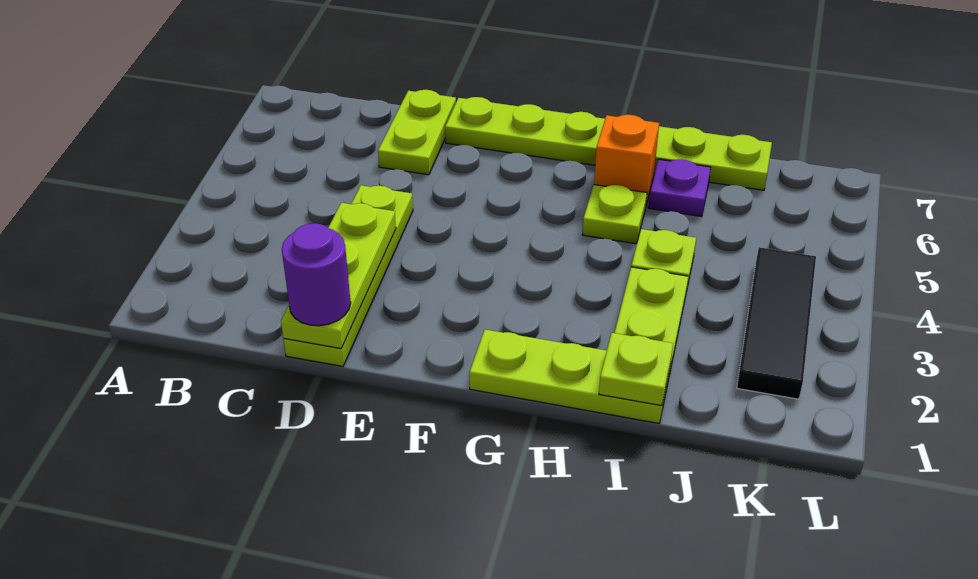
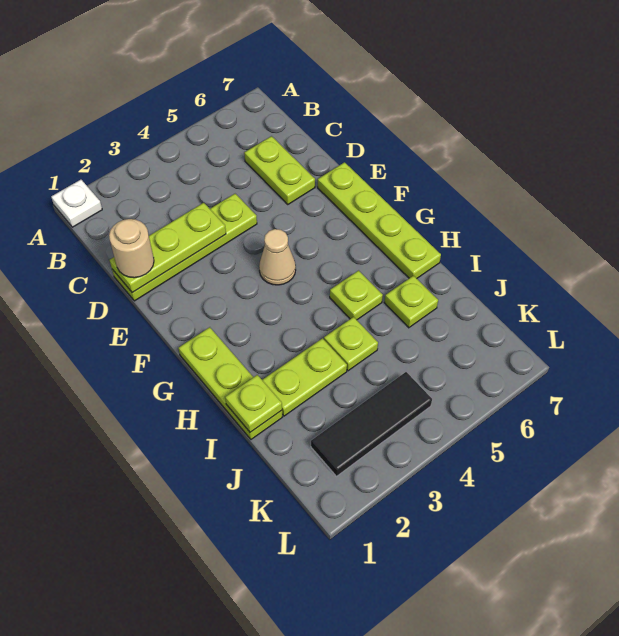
none -> white plate A1 level 1
purple round brick D1 level 3 -> tan round brick D1 level 3
lime plate D6:D7 level 1 -> lime plate C6:D6 level 1
lime plate E7:J7 level 1 -> lime plate E7:H7 level 1
none -> tan cone F4 level 1
orange brick H6 level 1 -> none
purple plate I6 level 1 -> lime plate I6 level 1

